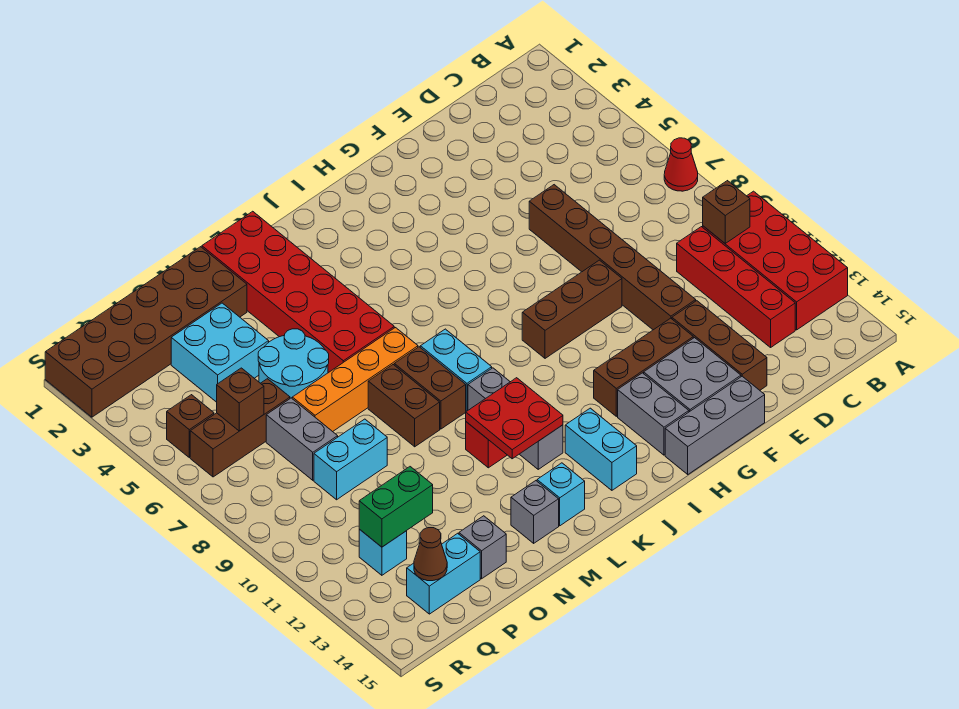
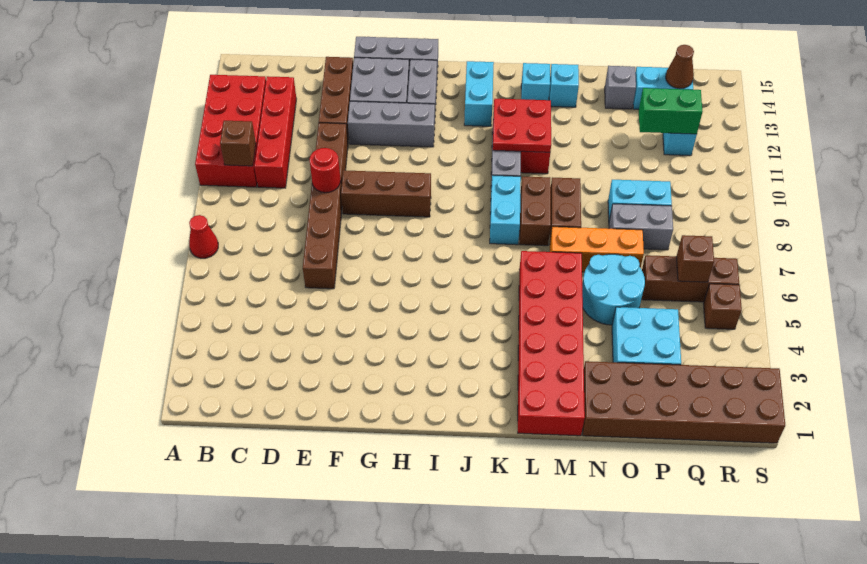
none -> red round brick E9 level 2
brown brick F12:H12 level 1 -> grey brick F12:H12 level 1
orange brick L7:O7 level 1 -> orange brick M7:O7 level 1
grey brick M14 level 1 -> cyan brick M14 level 1
grey brick P7:P8 level 1 -> grey brick O8:P8 level 1

